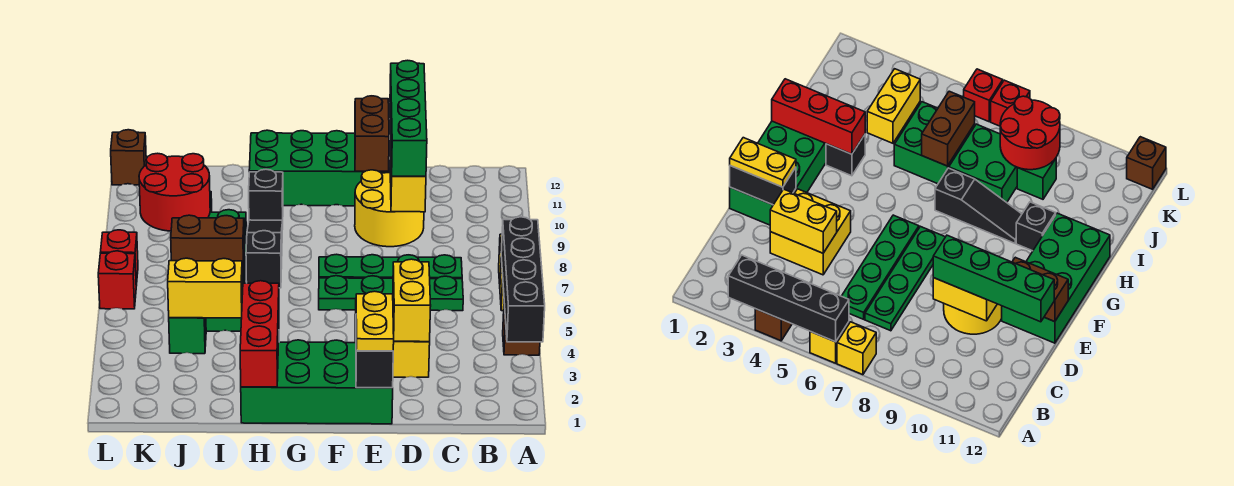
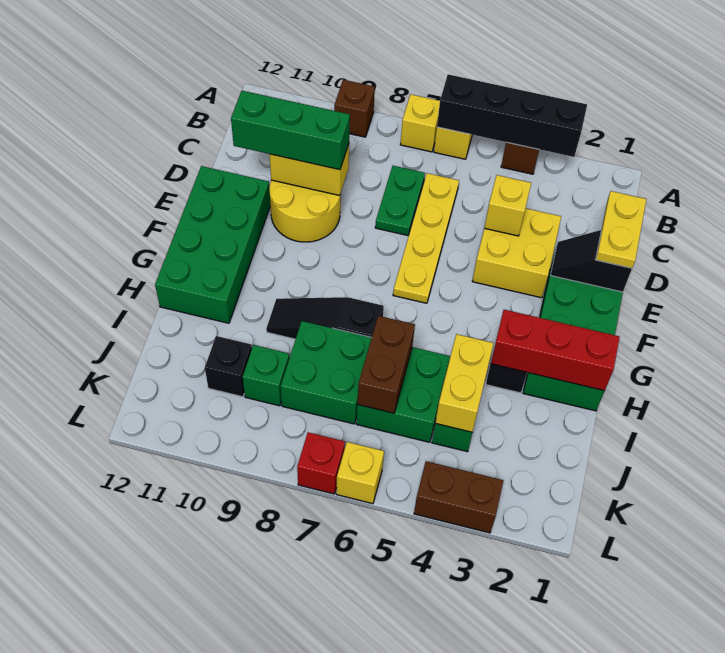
green plate C6:F6 level 1 -> yellow plate C6:F6 level 1
green plate C7:F7 level 1 -> green plate C7:D7 level 1
yellow brick D3:D4 level 2 -> yellow brick D4 level 2
green brick D9:D12 level 3 -> green brick D9:D11 level 3
black brick E1:E2 level 2 -> black slope E1:E2 level 2 top 1
yellow plate E1:E2 level 3 -> yellow plate D1:E1 level 3
brown brick E11:E12 level 2 -> brown brick L3:L4 level 1
black brick H10 level 1 -> black brick J10 level 1
red round brick J8:K9 level 2 -> none
red brick L6 level 1 -> yellow brick L6 level 1
brown brick L12 level 1 -> brown brick A9 level 1

